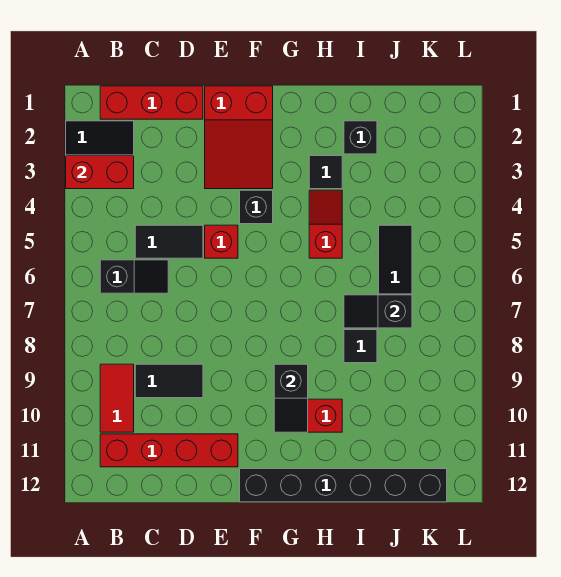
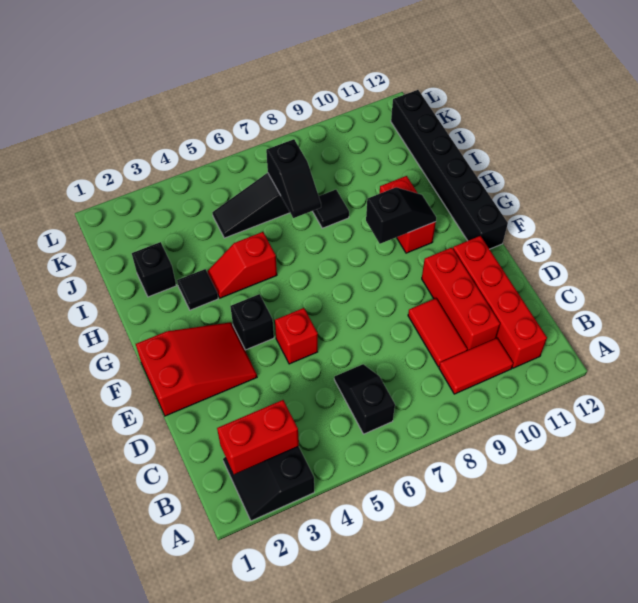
red brick A3:B3 level 2 -> red brick B2:B3 level 2
red brick B1:D1 level 1 -> red brick C10:E10 level 1
black tile C5:D5 level 1 -> none
black tile C9:D9 level 1 -> red tile C9:D9 level 1

